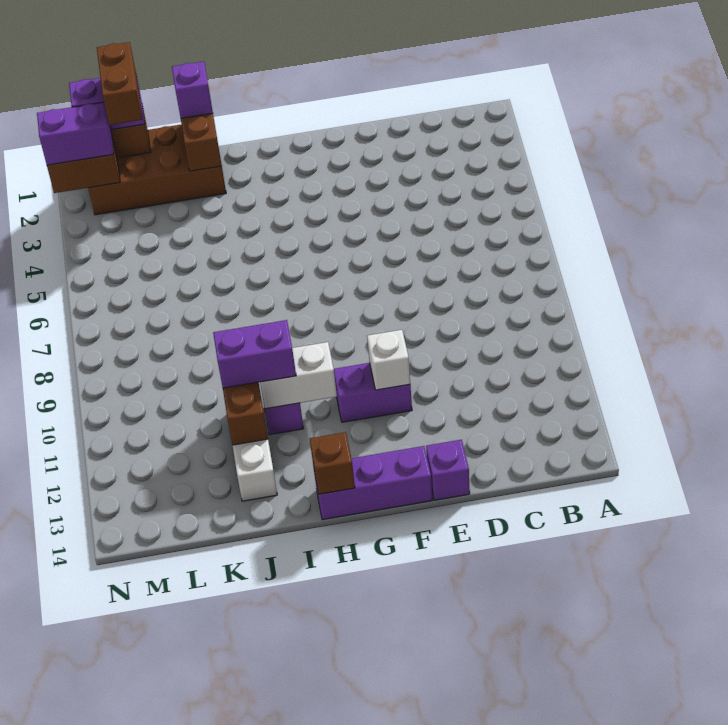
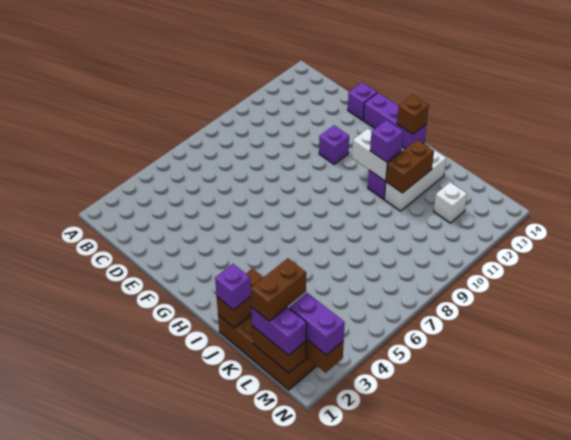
purple brick F11:G11 level 1 -> purple brick F11 level 1
white brick F11 level 2 -> white brick L12 level 1
purple brick I11:J11 level 3 -> purple brick I11 level 3

